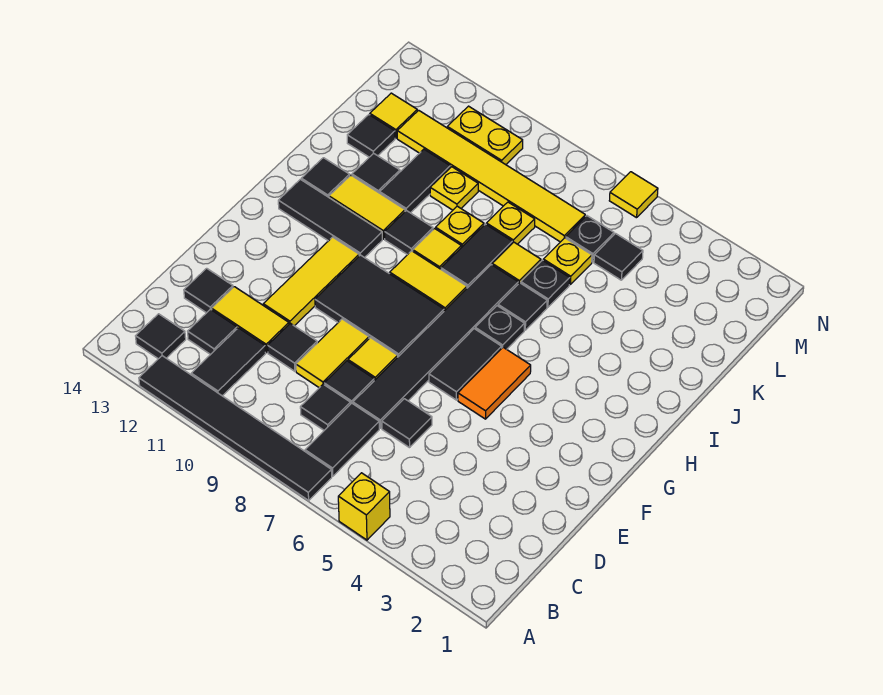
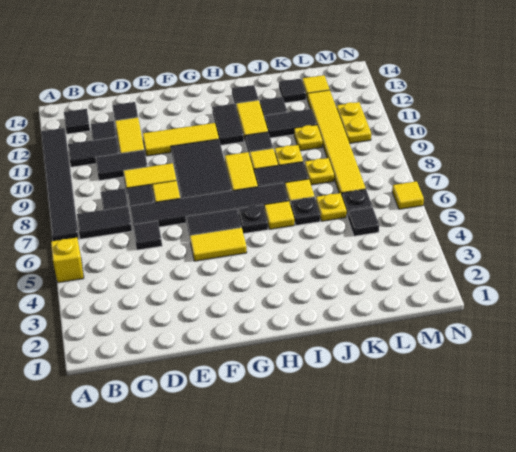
black tile D10 level 1 -> black tile C10:D10 level 1
orange tile F5:G5 level 1 -> yellow tile F5:G5 level 1
black tile H11:H13 level 1 -> black tile H11:H12 level 1
black tile I6 level 1 -> yellow tile I6 level 1

